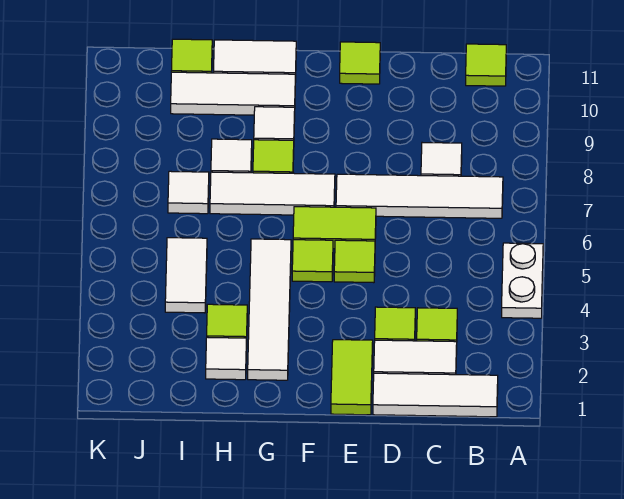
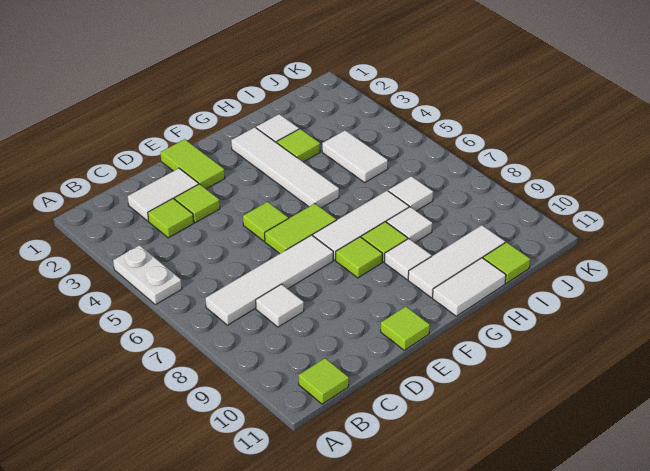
white tile B1:D1 level 1 -> none
lime tile F5 level 1 -> lime tile F8 level 1

